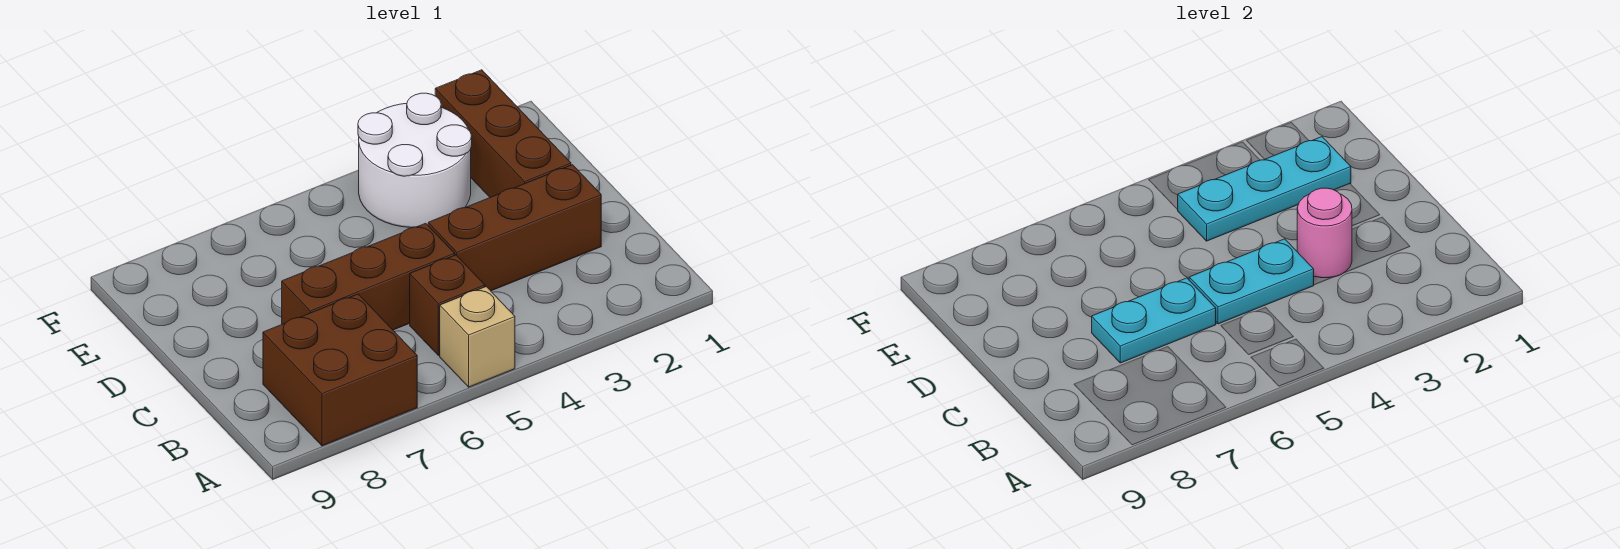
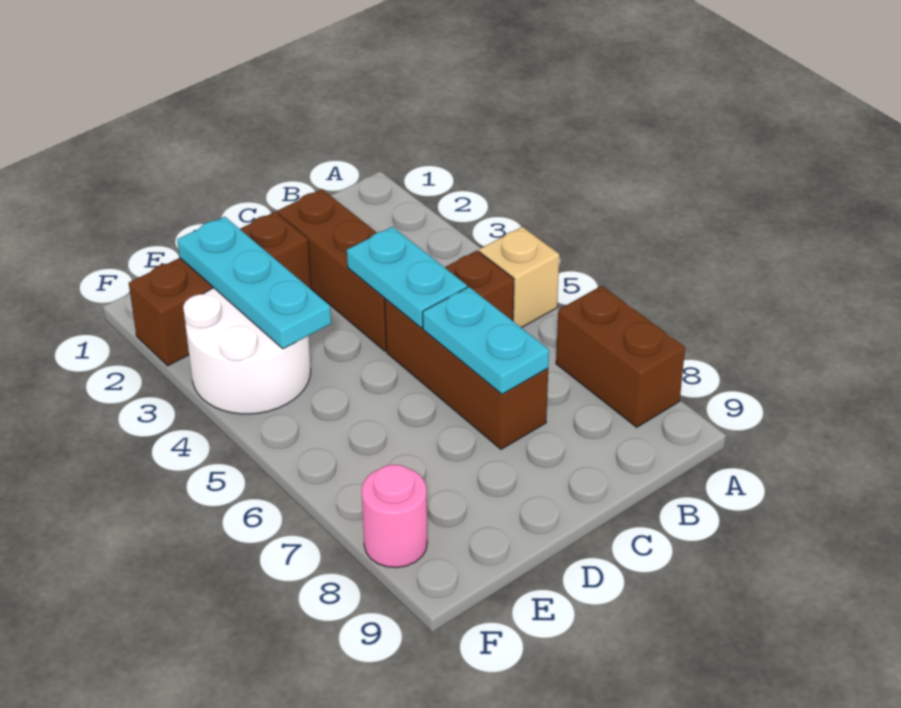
brown brick A7:B8 level 1 -> brown brick A7:A8 level 1
pink round brick C3 level 2 -> pink round brick F8 level 1

